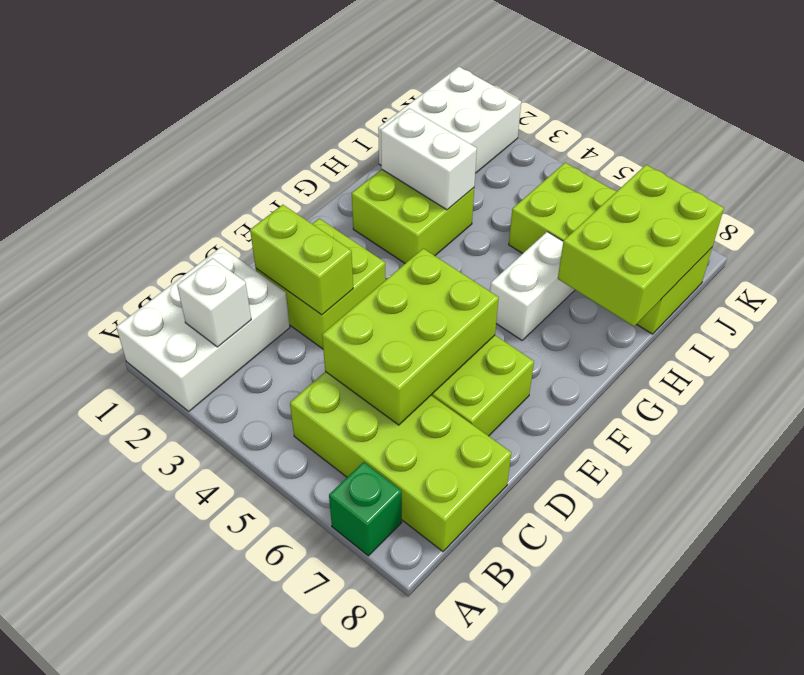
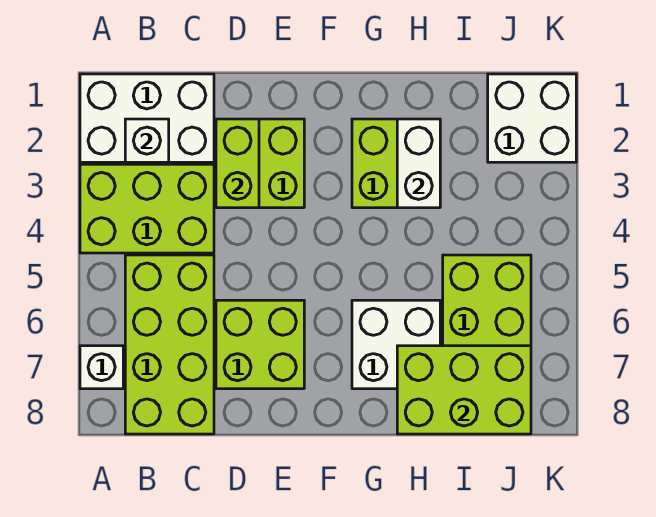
green brick A7 level 1 -> white brick A7 level 1
lime brick C5:E6 level 2 -> lime brick A3:C4 level 1
white brick G6:H6 level 1 -> white brick G6:H7 level 1
white brick I1:K2 level 1 -> white brick J1:K2 level 1

